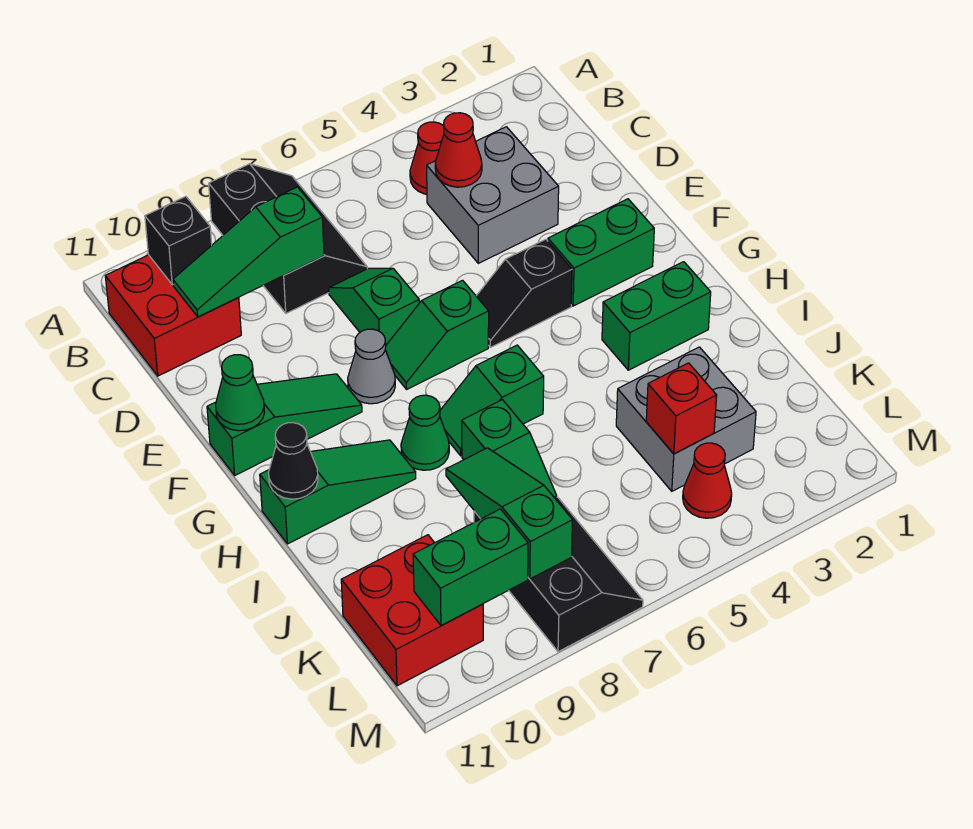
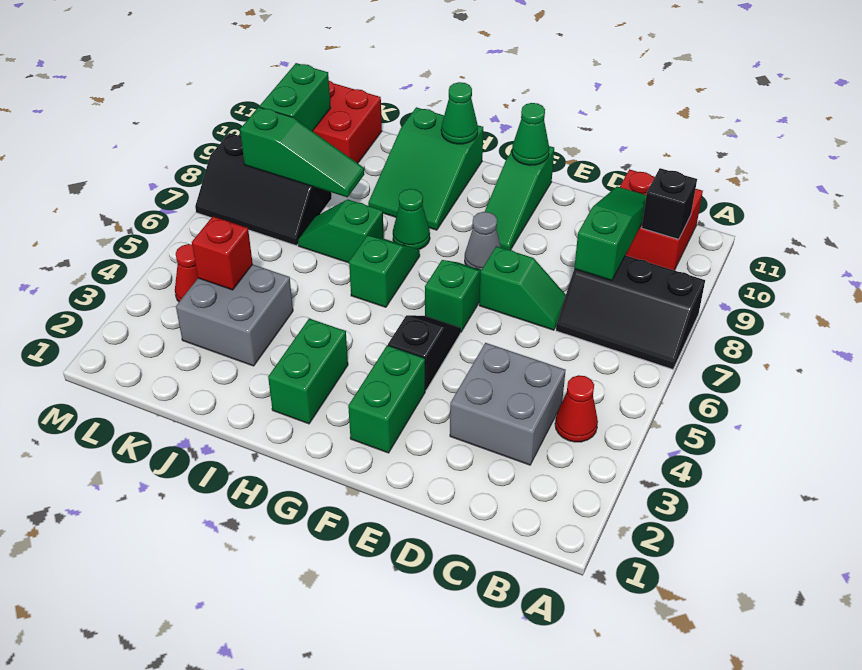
red cone C4 level 2 -> none
green slope H9:H11 level 1 top 11 -> green slope H9:I11 level 1 top 11
black cone H11 level 2 -> green cone H11 level 2

